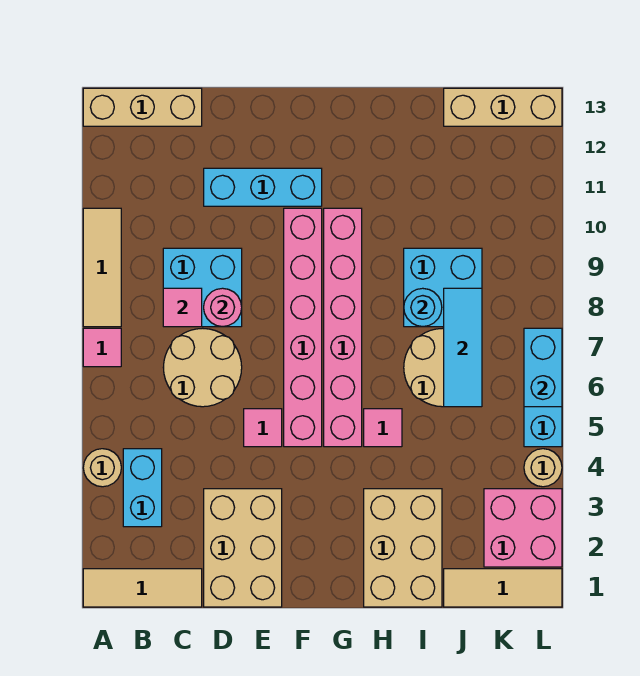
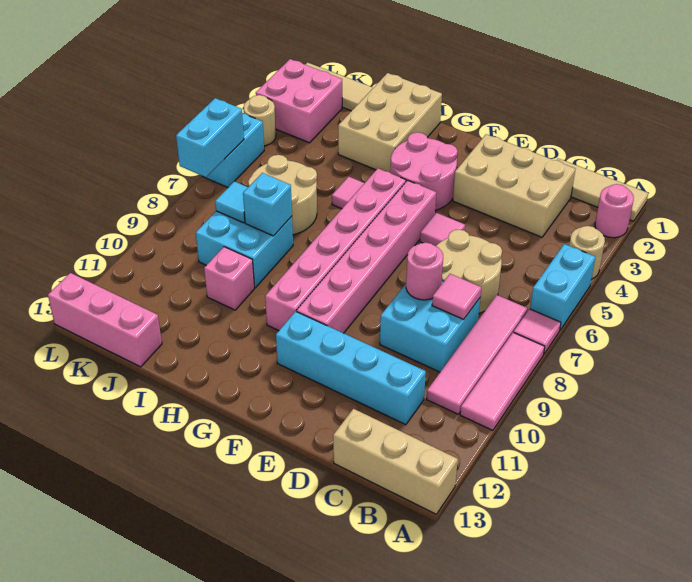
none -> pink round brick A2 level 1
tan tile A8:A10 level 1 -> pink tile A8:A10 level 1
cyan brick B3:B4 level 1 -> cyan brick A5:A6 level 1
none -> pink tile B7:B10 level 1
tan brick D1:E3 level 1 -> tan brick C2:E3 level 1
cyan brick D11:F11 level 1 -> cyan brick C11:F11 level 1
none -> pink round brick F3:G4 level 1
cyan round brick I8 level 2 -> cyan brick I8 level 2
none -> pink brick I10 level 1
cyan tile J6:J8 level 2 -> cyan tile J8 level 2
tan brick J13:L13 level 1 -> pink brick J13:L13 level 1

